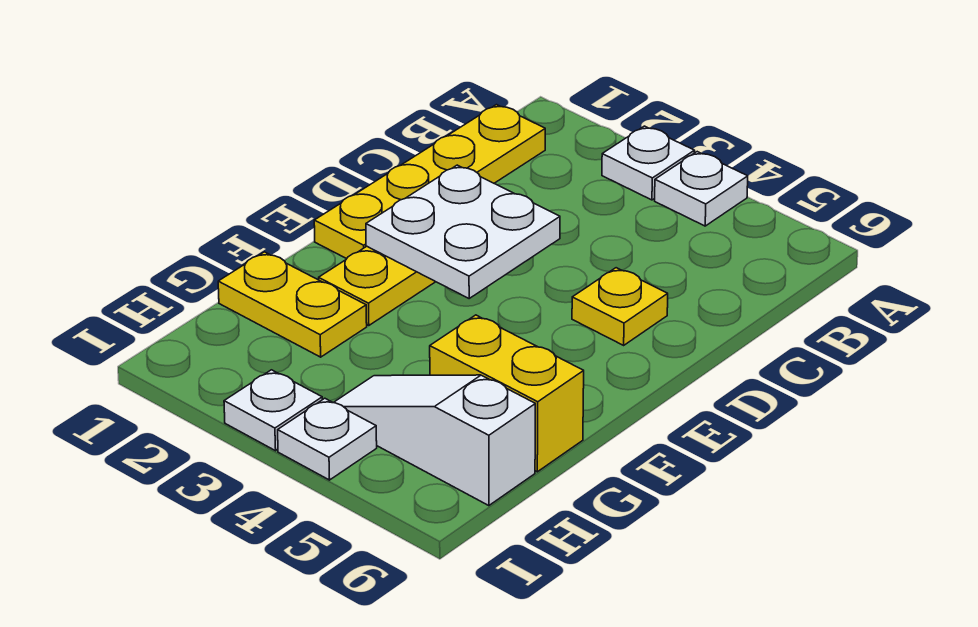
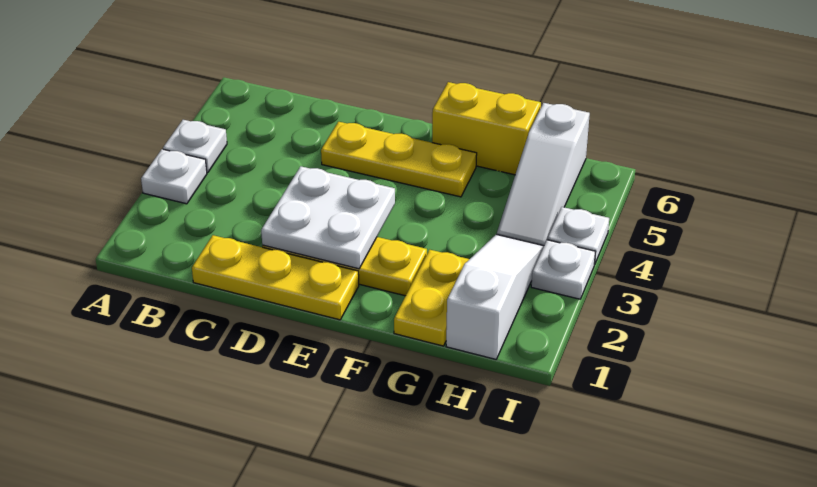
yellow plate B1:E1 level 1 -> yellow plate C1:E1 level 1
yellow plate D5 level 1 -> yellow plate D5:F5 level 1
yellow brick G5:G6 level 1 -> yellow brick F6:G6 level 1
none -> white slope H1:H3 level 1 top 1

